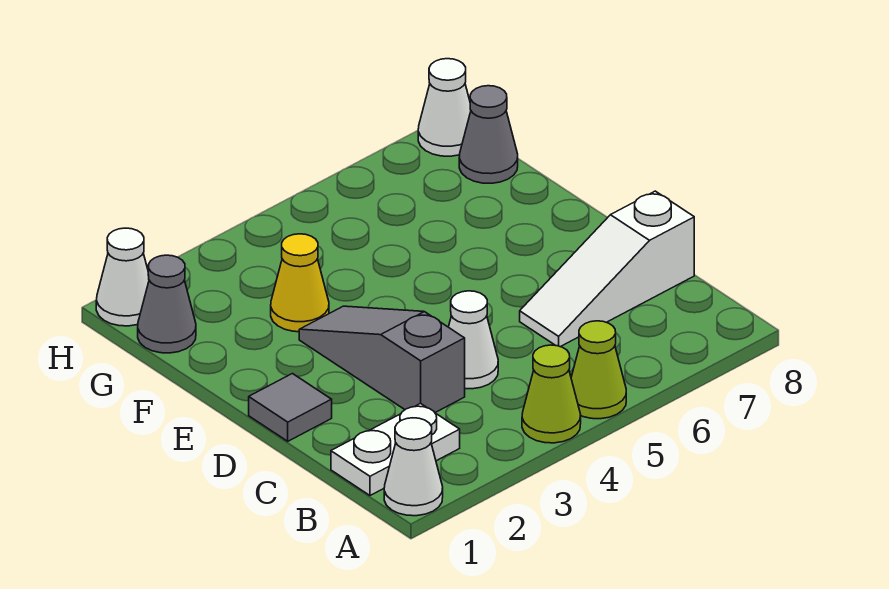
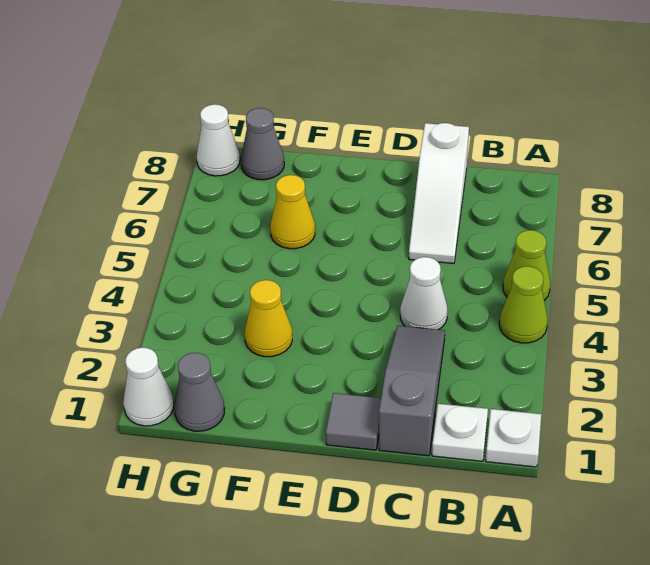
white cone A1 level 1 -> white plate A1 level 1
white plate B1:B2 level 1 -> white plate B1 level 1
grey slope C3:E3 level 1 top C -> grey slope C1:C3 level 1 top 1
none -> yellow cone F6 level 1

